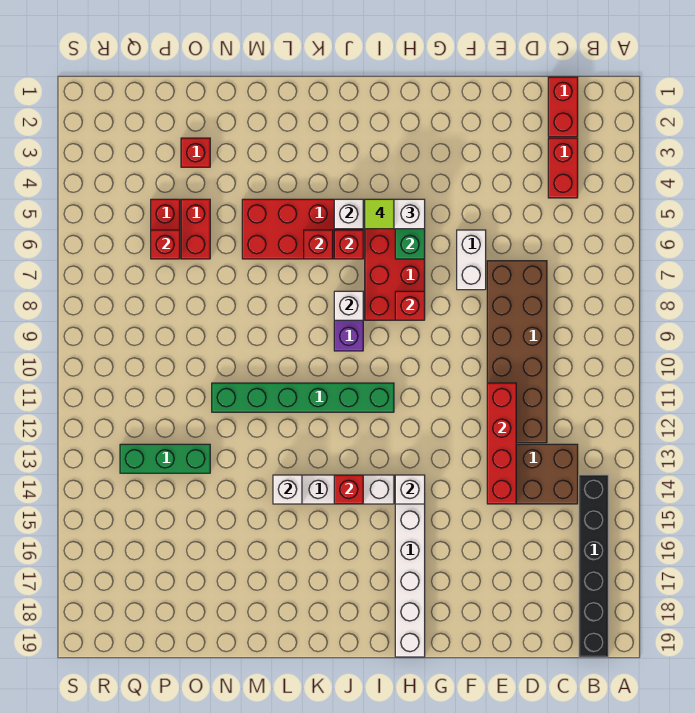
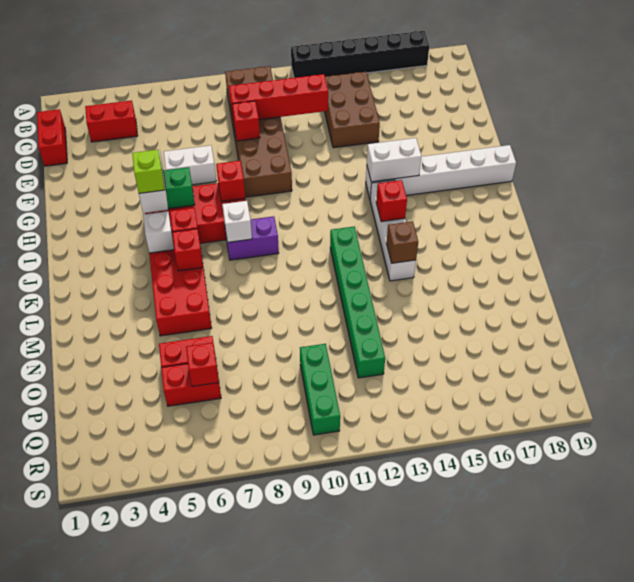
black brick B14:B19 level 1 -> black brick A12:A17 level 1
red brick C1:C2 level 1 -> red brick C1:D1 level 1
brown brick D7:E12 level 1 -> brown brick B9:G10 level 1
red brick E11:E14 level 2 -> red brick D9:D12 level 2
white brick H14 level 2 -> white brick H14:H15 level 2
lime tile I5 level 4 -> lime brick I5 level 4
green brick I11:N11 level 1 -> green brick K12:P12 level 1
white brick L14 level 2 -> brown brick L14 level 2
red brick O3 level 1 -> red brick E9 level 2
green brick O13:Q13 level 1 -> green brick P10:R10 level 1

